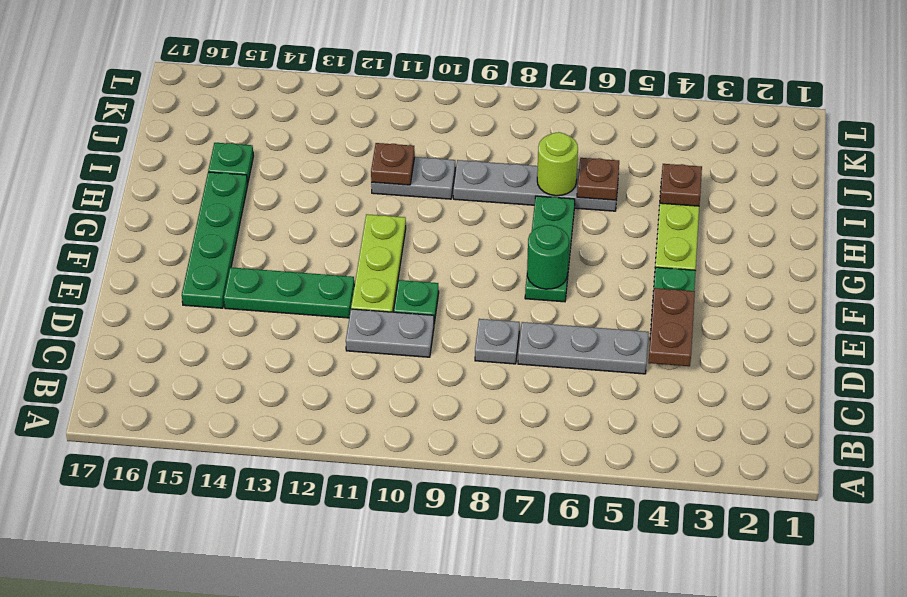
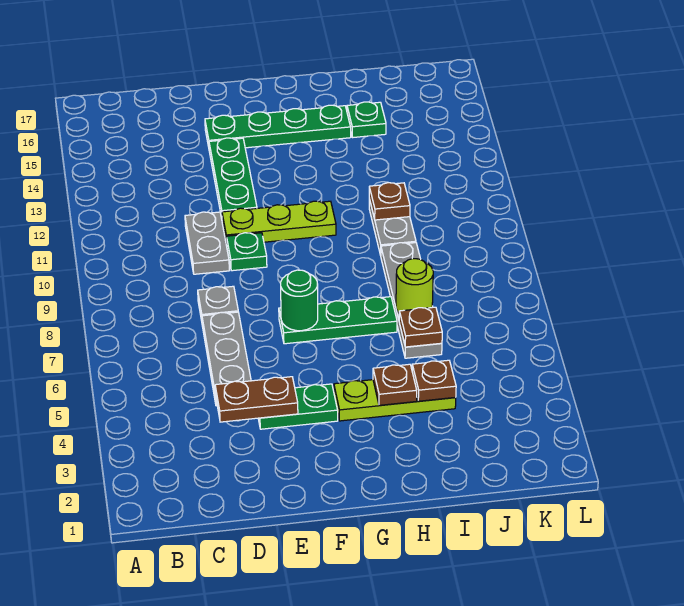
none -> brown plate H4 level 2

